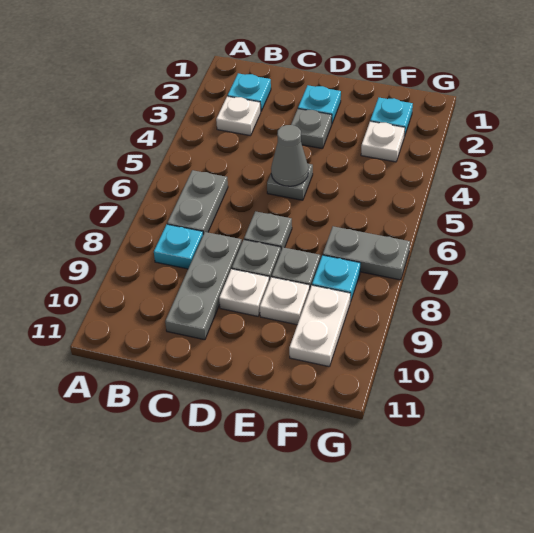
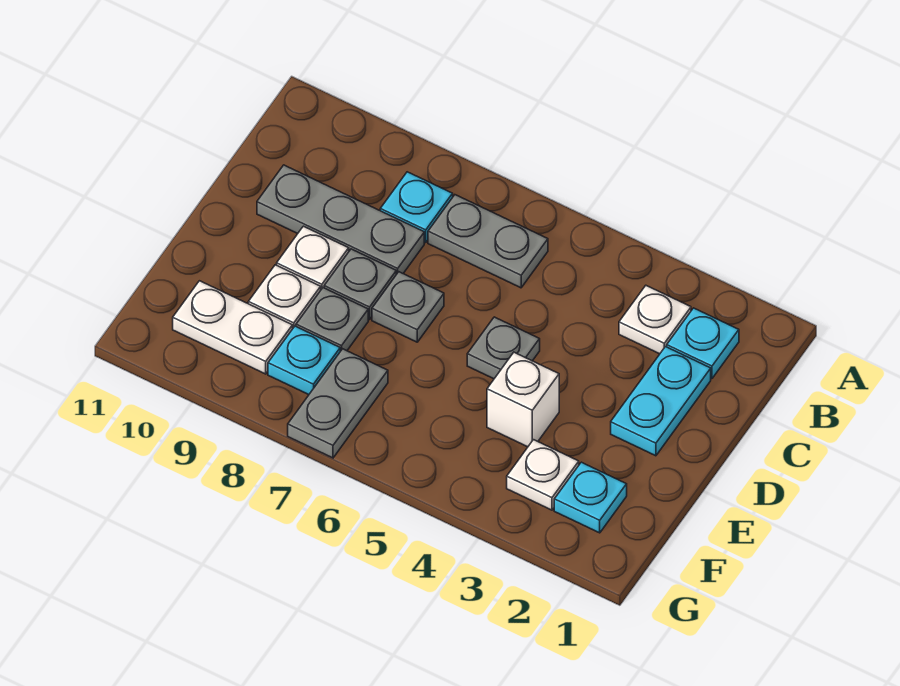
cyan plate D2 level 1 -> cyan plate C2:D2 level 1
grey plate D3 level 1 -> none
grey cone D5 level 2 -> none
none -> white brick E4 level 1

